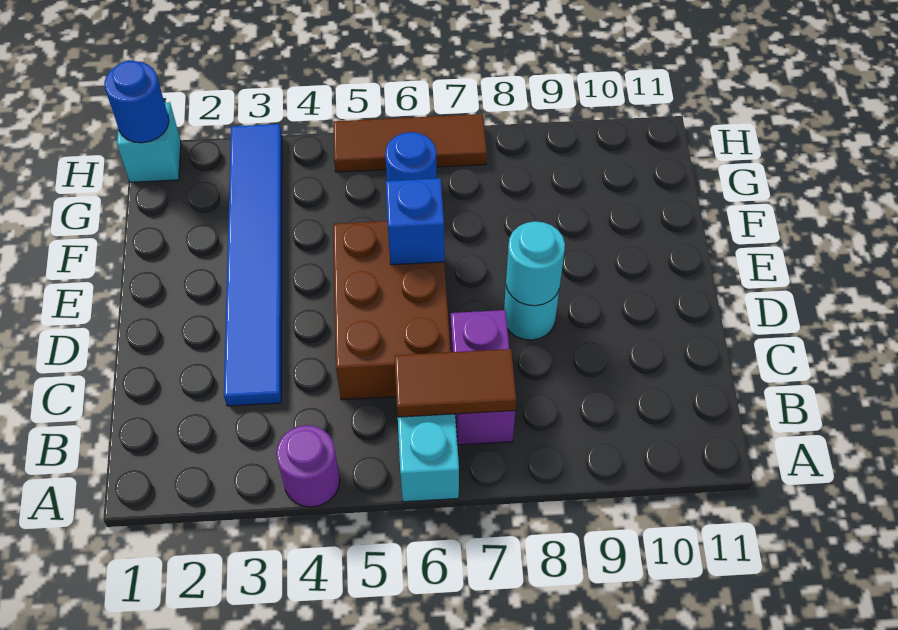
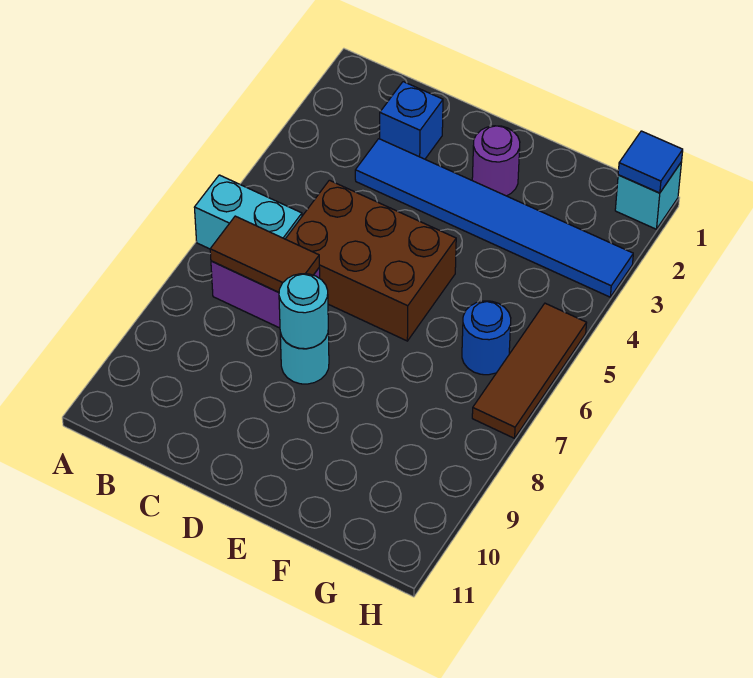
purple round brick A4 level 1 -> purple round brick E2 level 1
brown tile B6:B7 level 2 -> brown tile B7:C7 level 2
blue brick E6 level 2 -> blue brick C2 level 1
blue round brick H1 level 2 -> blue tile H1 level 2

